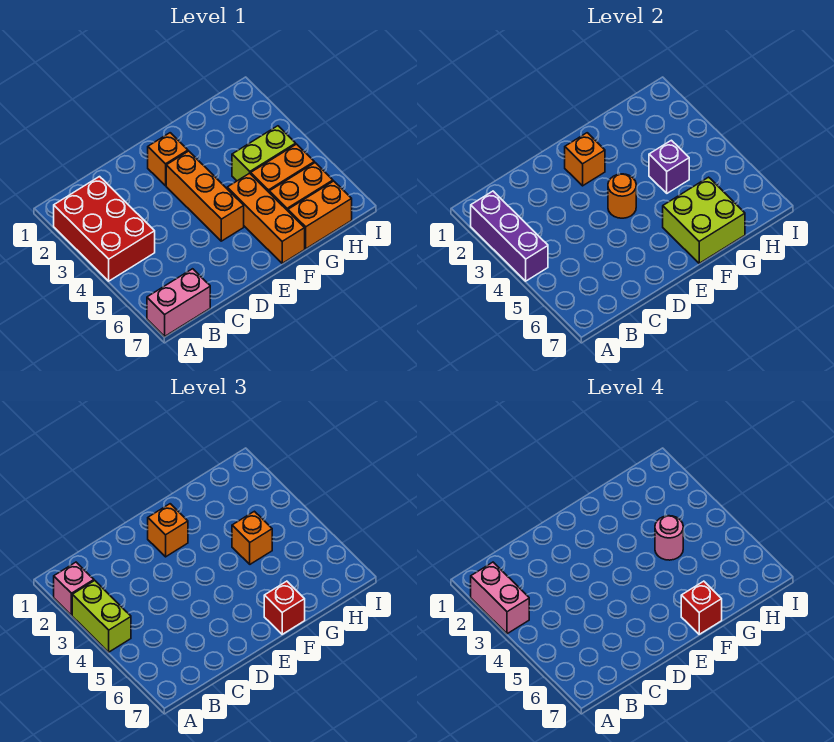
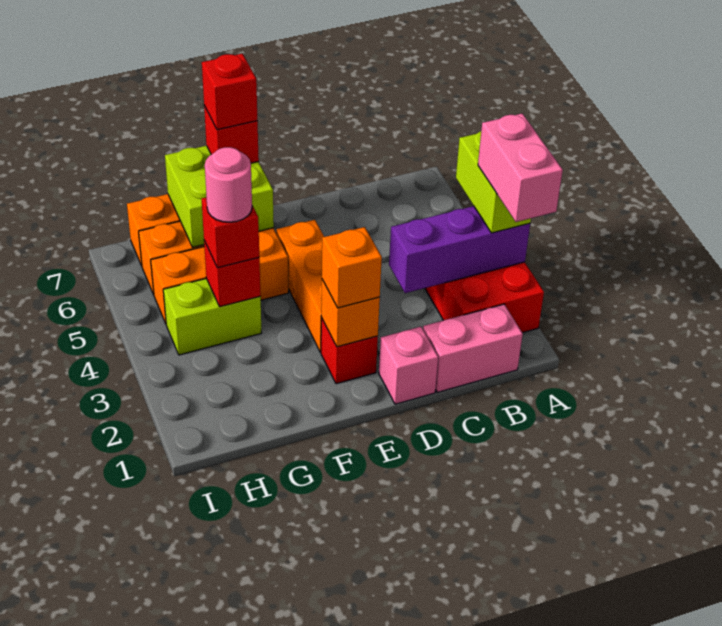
purple brick A2:A4 level 2 -> purple brick A3:C3 level 2
pink brick A2 level 3 -> pink brick D1 level 1
pink brick A7:B7 level 1 -> pink brick B1:C1 level 1
orange brick E2 level 1 -> red brick E2 level 1
orange round brick E4 level 2 -> none
purple brick G4 level 2 -> red brick G4 level 2
orange brick G4 level 3 -> red brick G4 level 3

